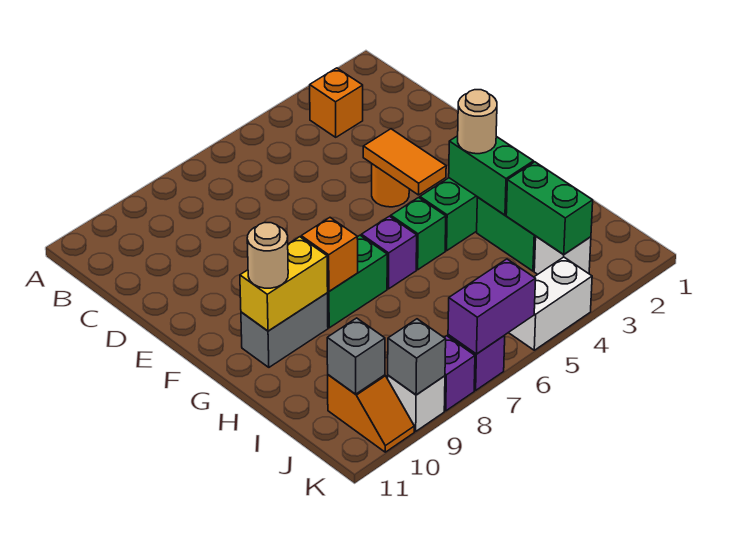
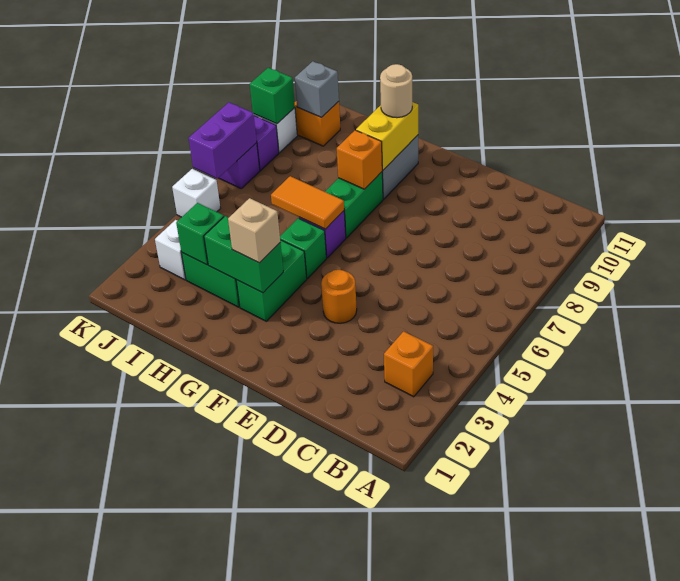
orange tile E4:F4 level 2 -> orange tile G6:H6 level 2
tan round brick G3 level 3 -> tan brick G3 level 3
green brick I3:J3 level 2 -> green brick I3 level 2
white brick K4:K5 level 1 -> white brick K5 level 1
grey brick K9 level 2 -> green brick K9 level 2

